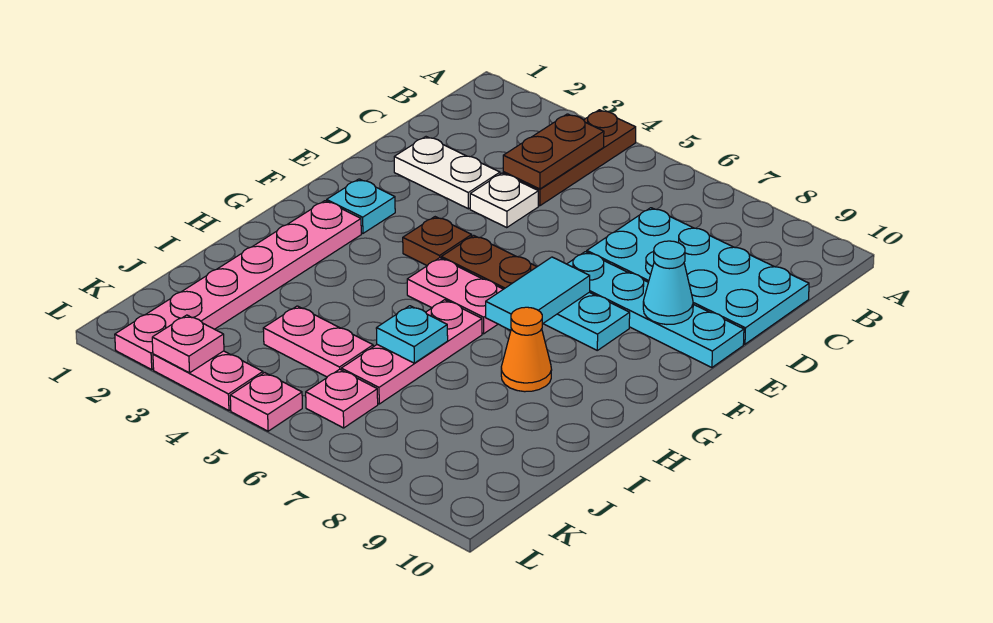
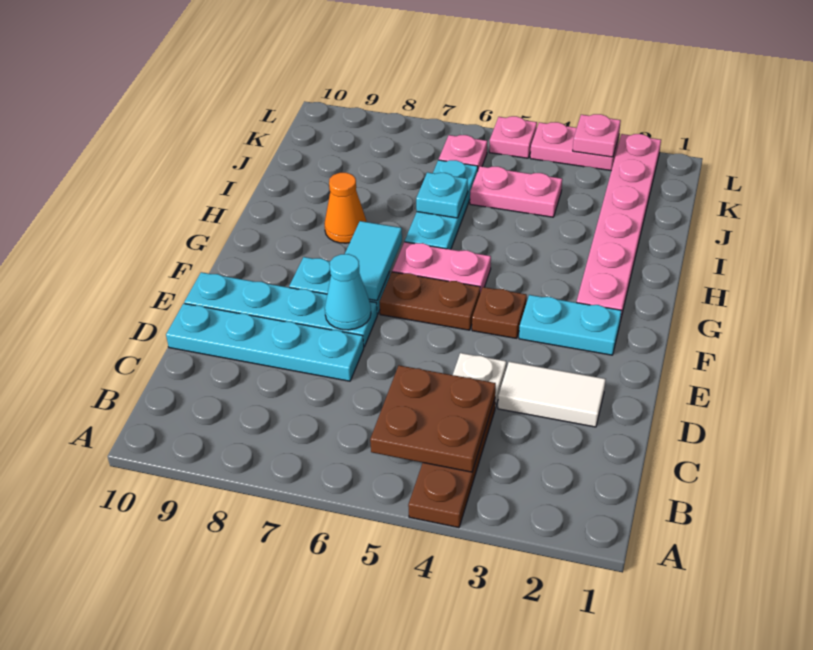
brown plate B4:C4 level 2 -> brown plate B4:C5 level 2
cyan plate C7:D10 level 1 -> cyan plate D7:D10 level 1
white plate D2:D3 level 1 -> white tile D2:D3 level 1
cyan cone E9 level 2 -> cyan cone E7 level 2
cyan plate F2 level 1 -> cyan plate F2:F3 level 1
pink plate H6:J6 level 1 -> cyan plate H6:J6 level 1

